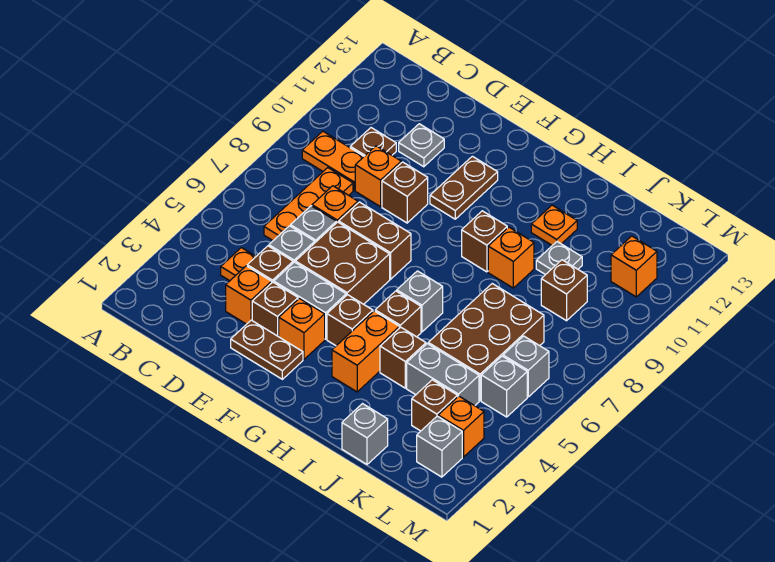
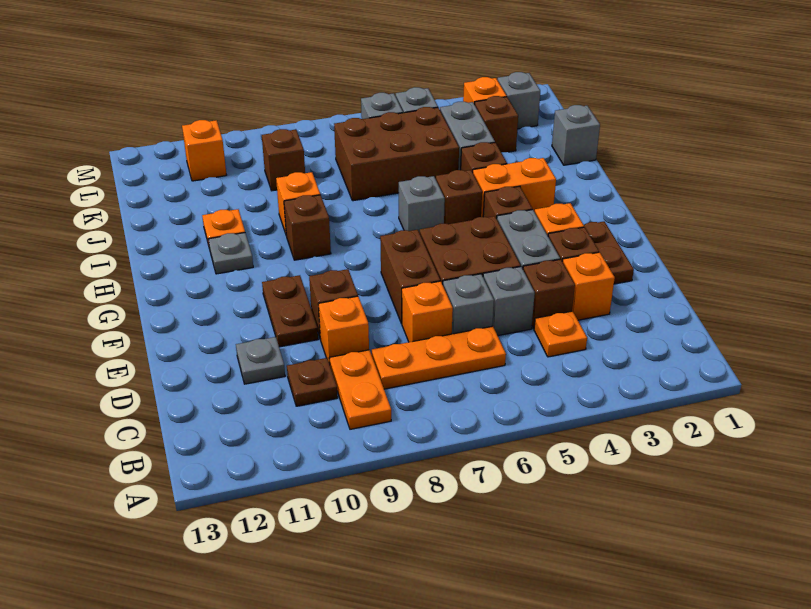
brown plate F10:F11 level 1 -> brown plate E10:F10 level 1
grey plate J10 level 1 -> grey plate H11 level 1

